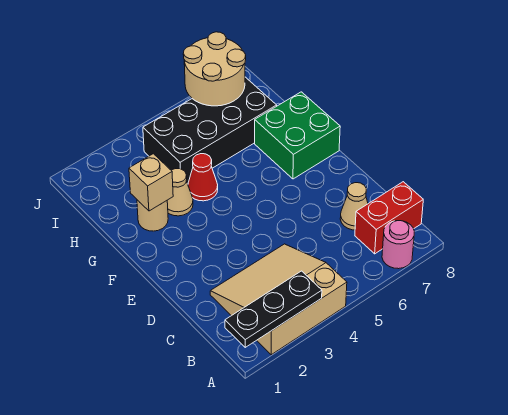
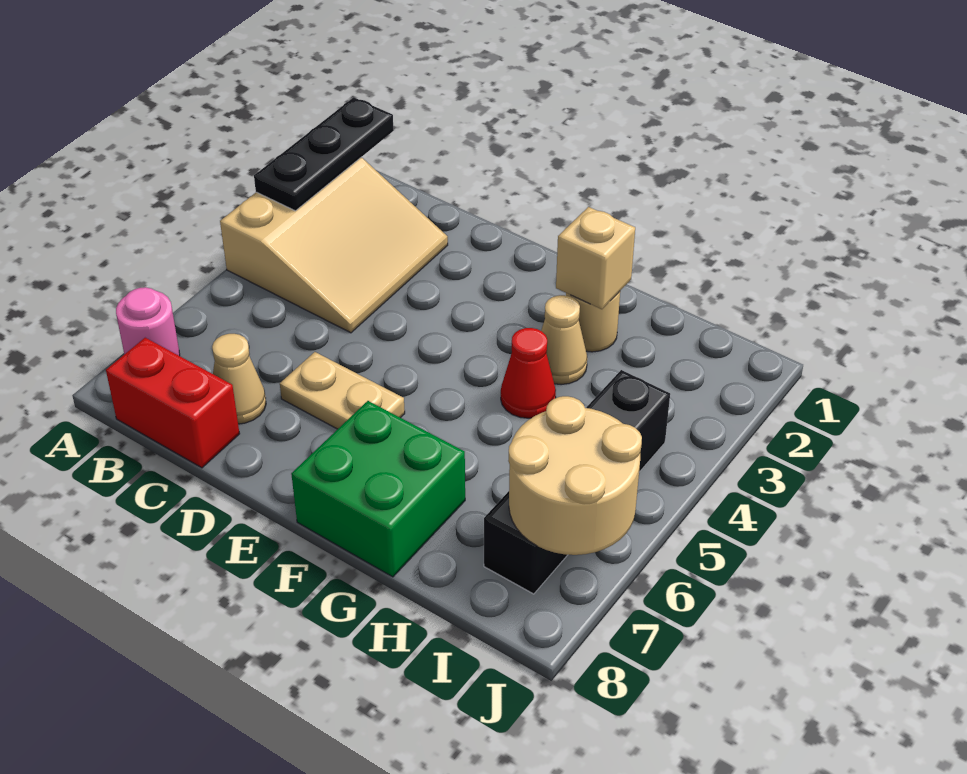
red brick B7:B8 level 1 -> red brick B8:C8 level 1
none -> tan plate D6:E6 level 1
black brick H4:I7 level 1 -> black brick I4:I7 level 1

